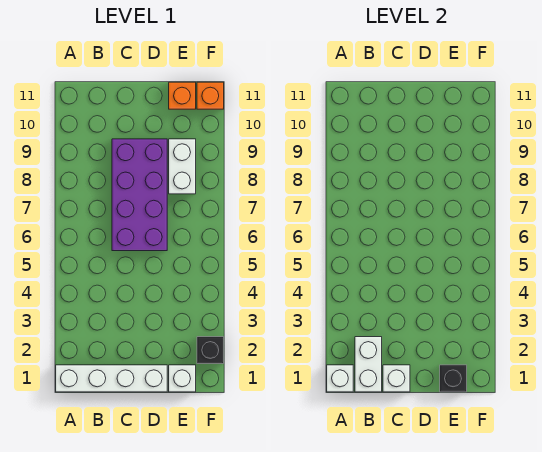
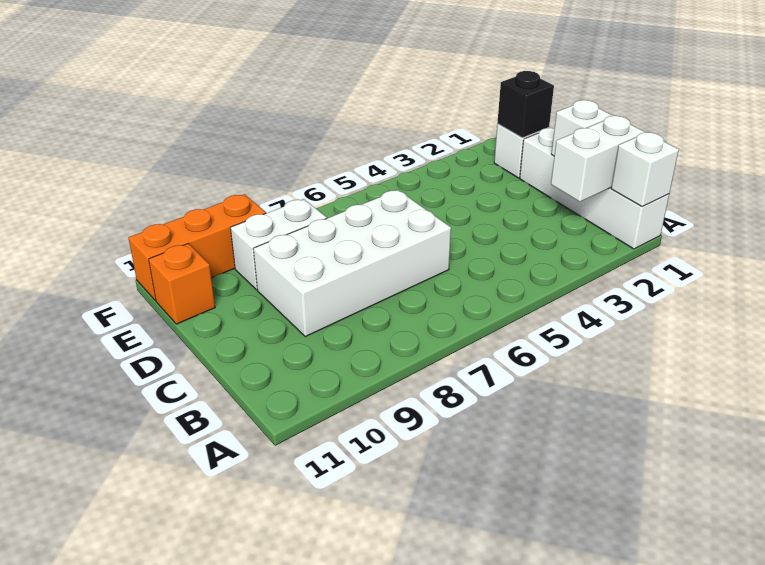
purple brick C6:D9 level 1 -> white brick C6:D9 level 1
black brick F2 level 1 -> none
orange brick F11 level 1 -> orange brick F9:F11 level 1

